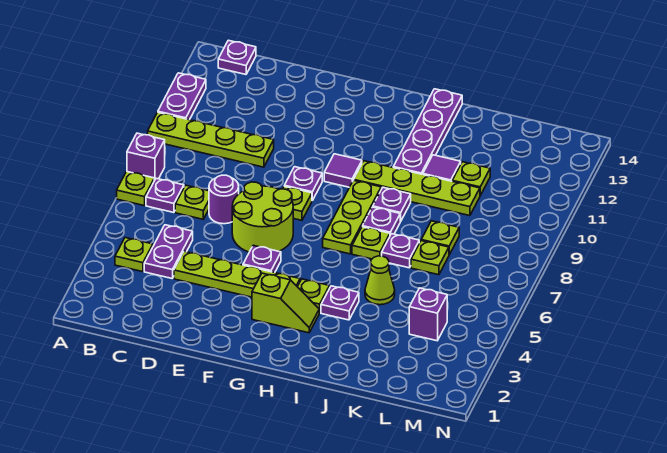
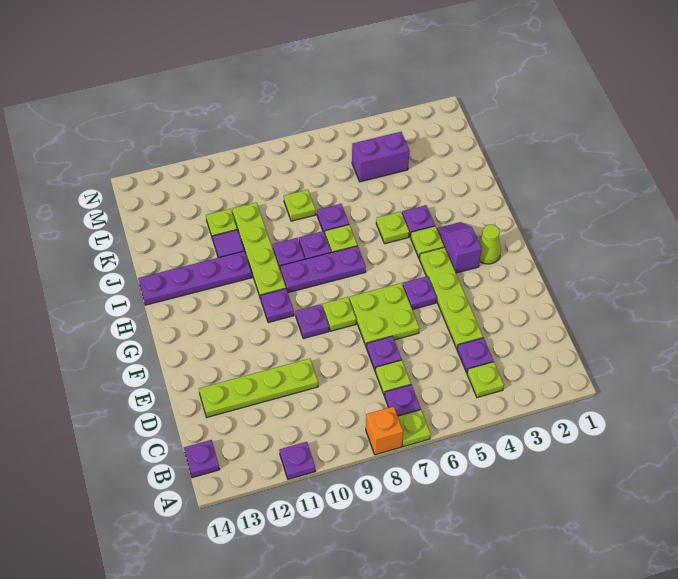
purple brick A8 level 1 -> orange brick A8 level 1
lime plate A10:D10 level 1 -> lime plate D10:D13 level 1
purple plate A11:A12 level 1 -> purple plate A11 level 1
purple plate C4:C5 level 1 -> purple plate C4 level 1
purple round brick D7 level 1 -> purple plate D7 level 1
lime round brick E6:F7 level 1 -> lime plate E6:F7 level 1
lime slope G3:H3 level 1 top G -> purple slope G3:H3 level 1 top G
purple tile G10 level 1 -> purple plate G10 level 1
lime plate H7:H9 level 1 -> purple plate H7:H9 level 1
lime cone J5 level 1 -> lime cone G2 level 1
lime plate K7 level 1 -> lime plate I5 level 1
purple brick L4 level 1 -> purple brick L4:L5 level 1

